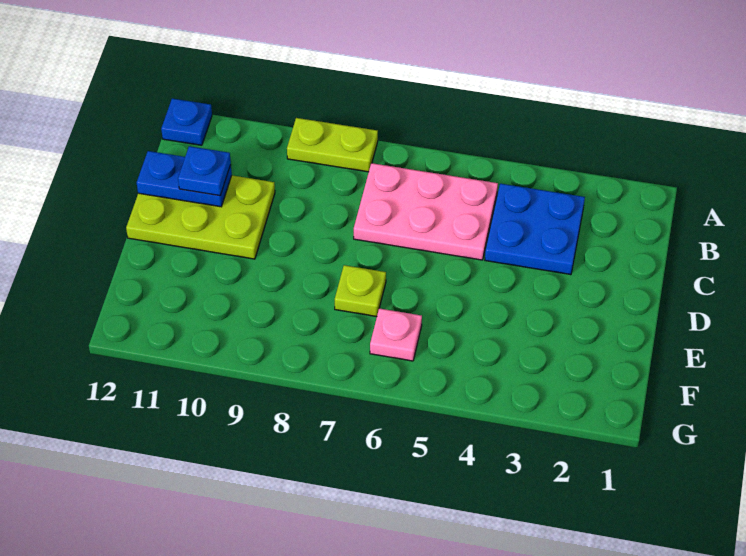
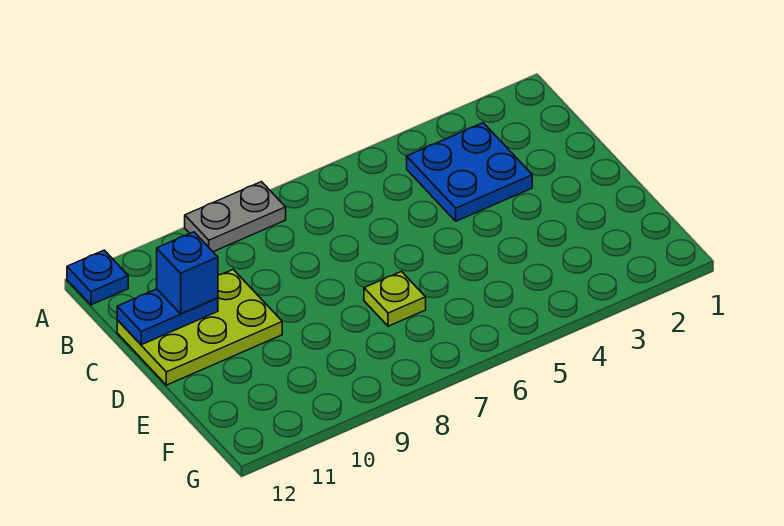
lime plate A8:A9 level 1 -> grey plate A8:A9 level 1
pink plate B5:C7 level 1 -> none
blue plate C11 level 3 -> blue brick C11 level 3
pink plate F6 level 1 -> none

